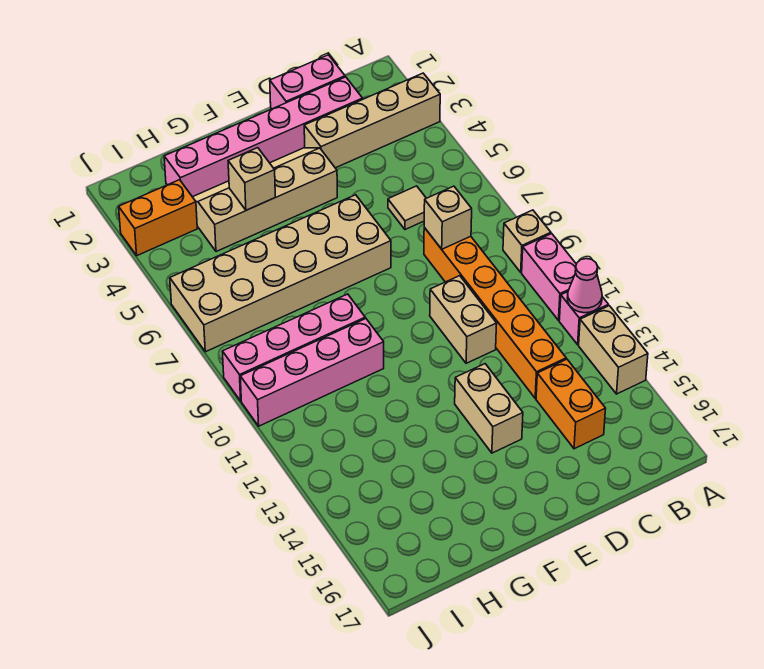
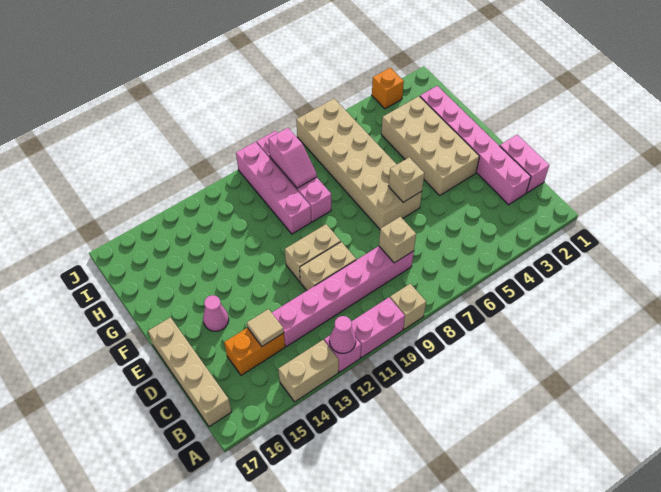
tan brick A3:D3 level 1 -> tan brick B17:E17 level 1
tan tile C6 level 1 -> tan tile C14 level 2
orange brick C8:C13 level 1 -> pink brick C8:C13 level 1
tan slope E3:H4 level 1 top 4 -> tan brick E3:H4 level 1
tan brick E13:E14 level 1 -> tan brick E10:E11 level 1
none -> pink cone E15 level 1
tan brick G4 level 2 -> tan brick E6 level 2
none -> pink slope H9:I9 level 2 top I
orange brick I3:J3 level 1 -> orange brick J3 level 1

